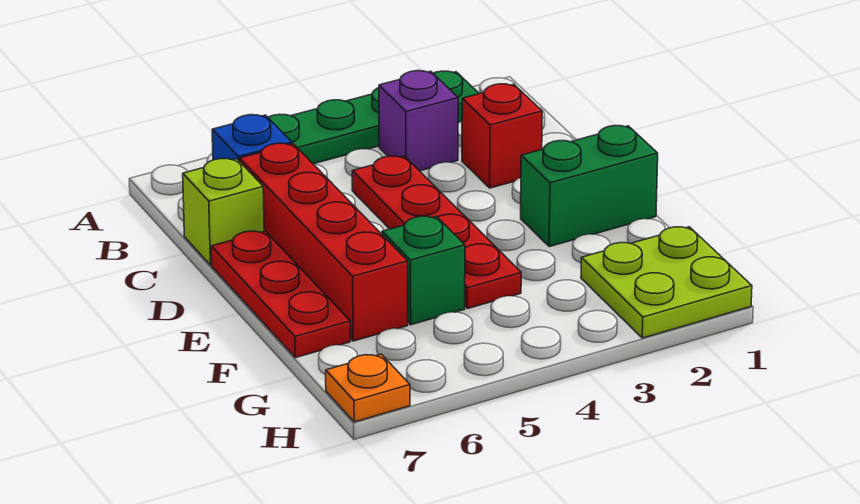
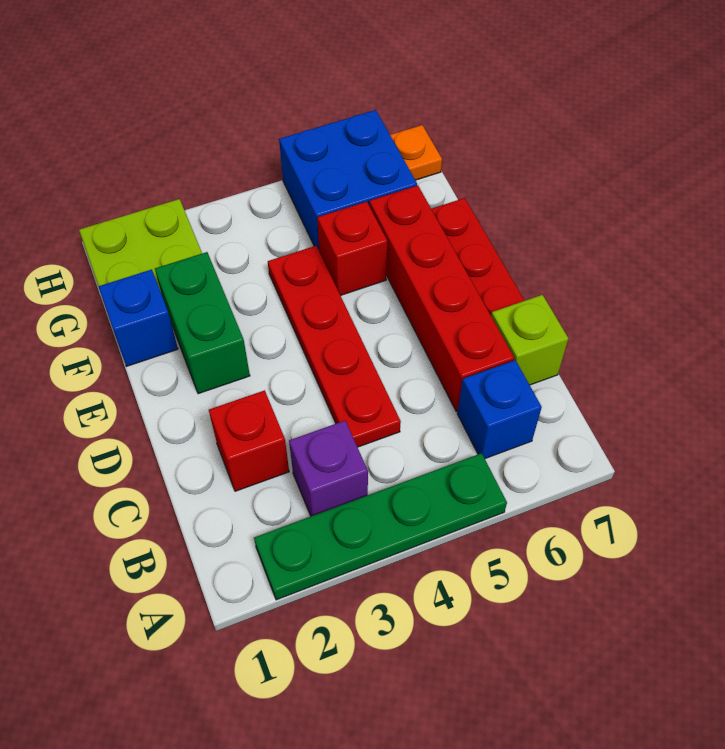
green brick E1:E2 level 1 -> green brick E2:F2 level 1
none -> blue brick F1 level 1
green brick F5 level 1 -> red brick F5 level 1
none -> blue brick G5:H6 level 1

